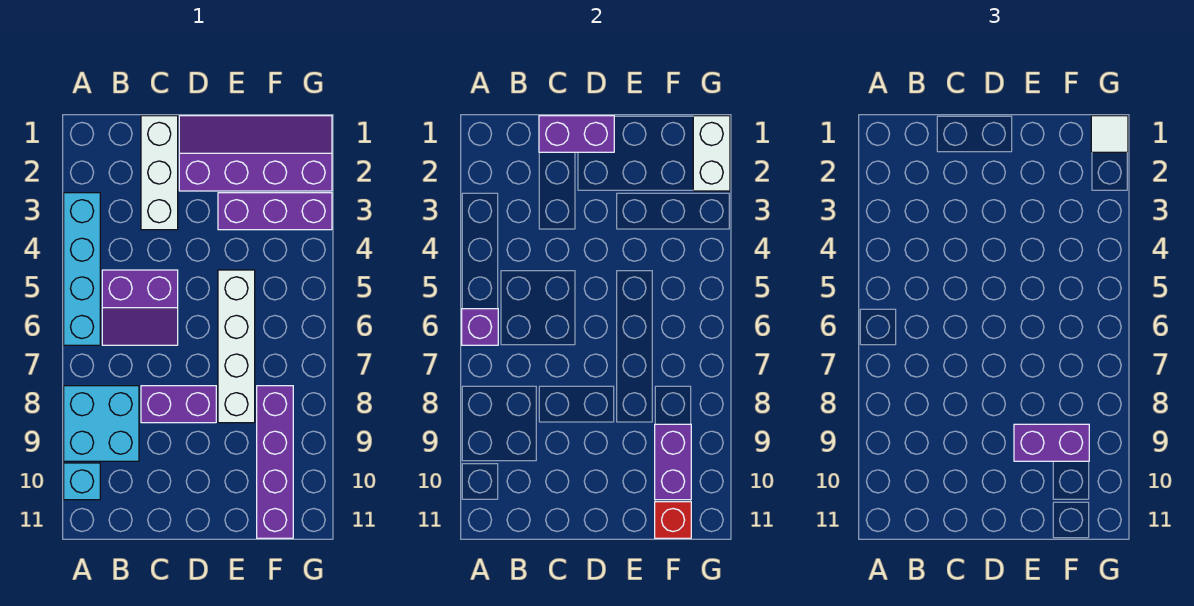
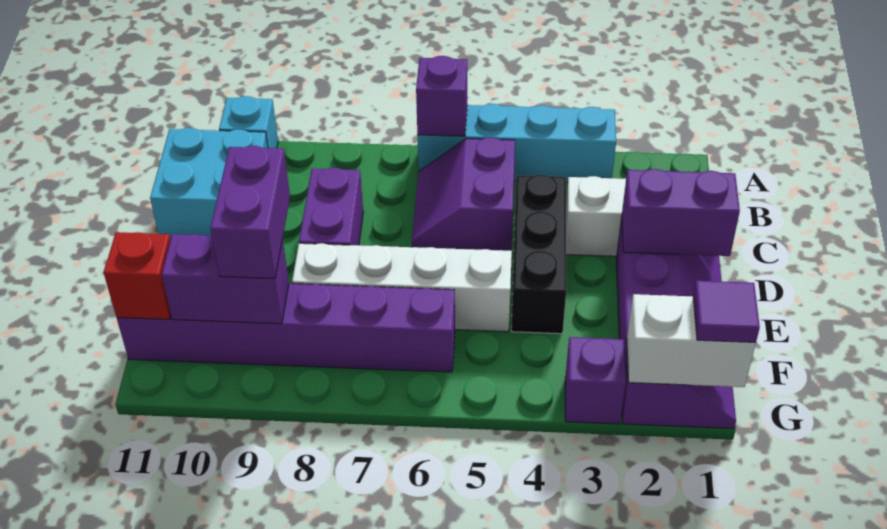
cyan brick A8:B9 level 1 -> cyan brick B10:C11 level 1
purple brick C1:D1 level 2 -> purple brick D1:D2 level 2
none -> black brick C4:E4 level 1
purple brick E3:G3 level 1 -> purple brick G3 level 1
purple brick F8:F11 level 1 -> purple brick F6:F11 level 1
white tile G1 level 3 -> purple tile G1 level 3

